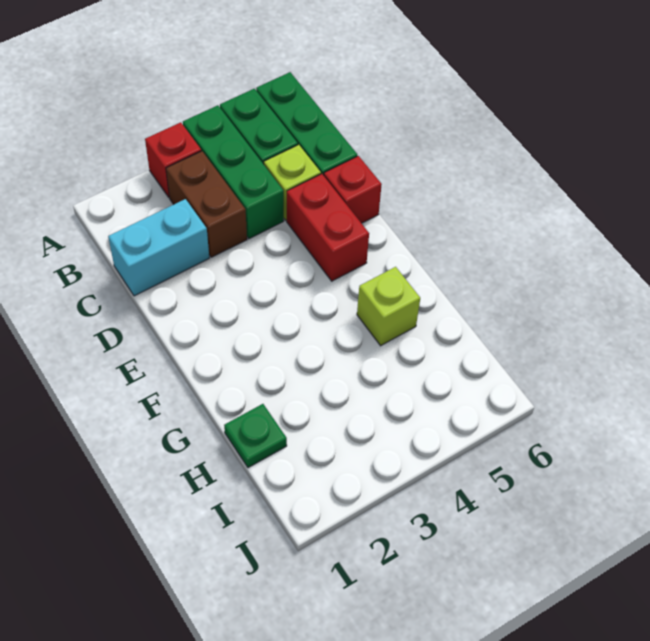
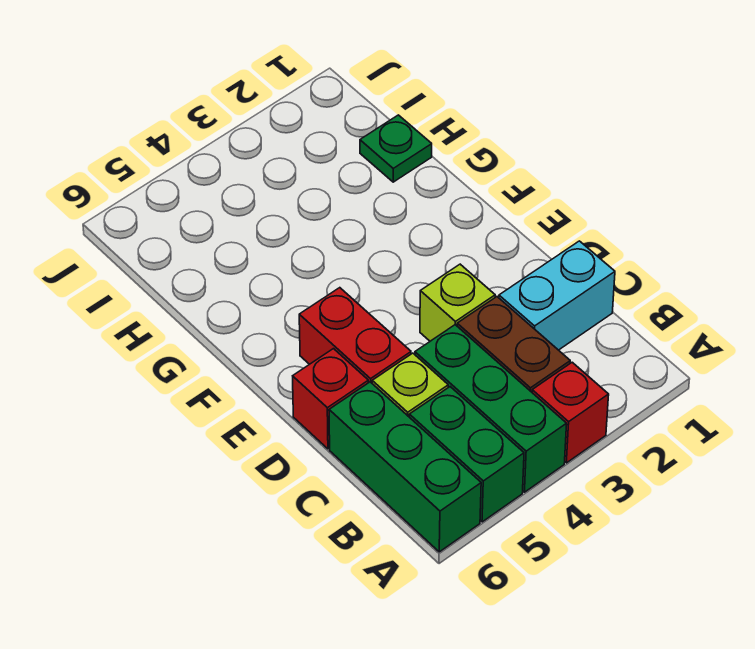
lime brick G5 level 1 -> lime brick D3 level 1

